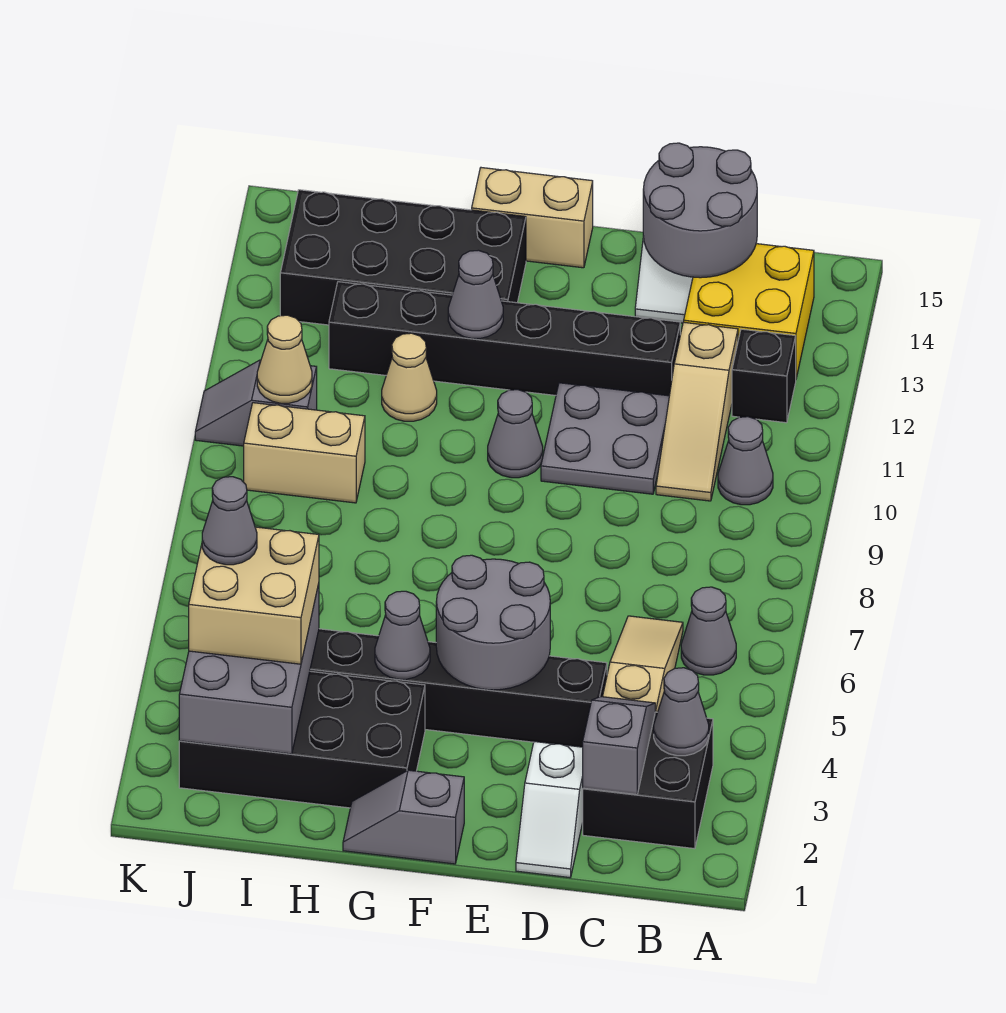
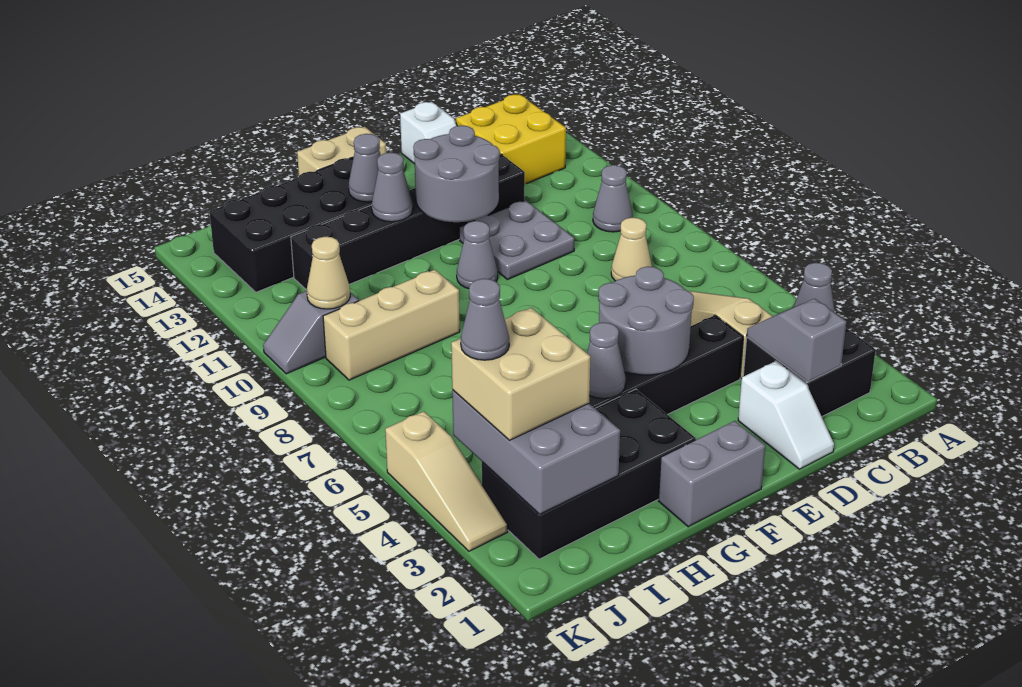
grey cone B6 level 1 -> grey cone G13 level 2
black brick B12 level 1 -> none
tan slope C10:C12 level 1 top 12 -> tan slope K3:K5 level 1 top 5
grey round brick C14:D15 level 2 -> grey round brick E11:F12 level 2
grey slope F1:G1 level 1 top F -> grey brick F1:G1 level 1
tan cone H11 level 1 -> tan cone C8 level 1
tan brick I9:J9 level 1 -> tan brick H9:J9 level 1

